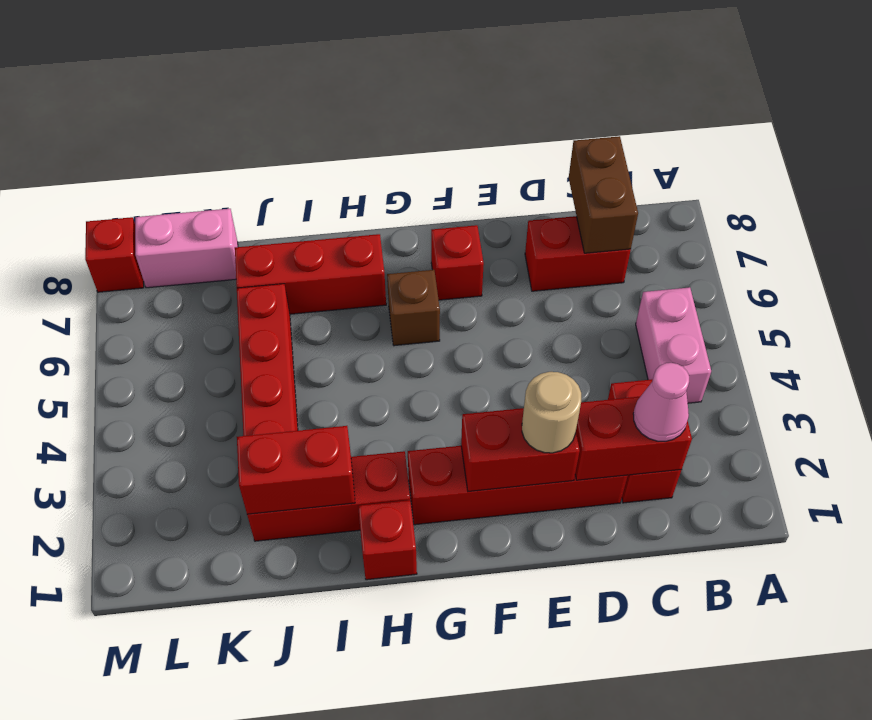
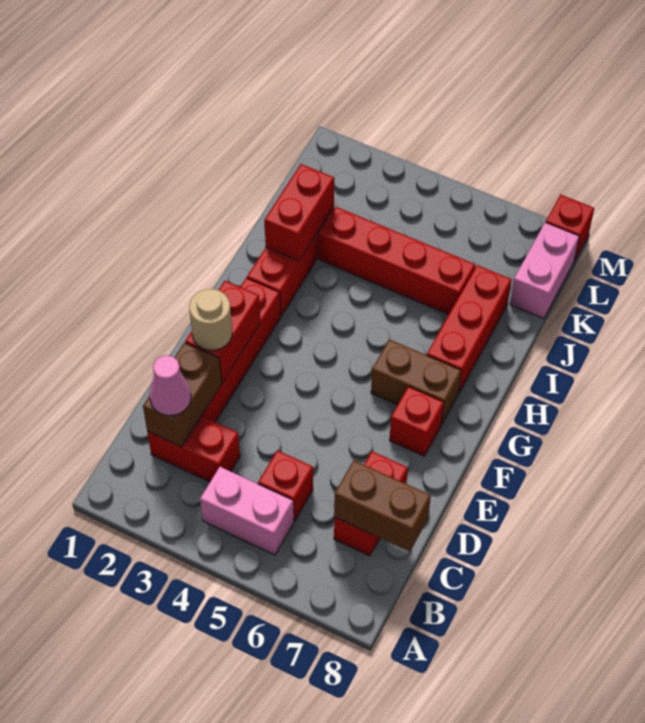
red brick C2:D2 level 2 -> brown brick C2:D2 level 2
brown brick G6 level 1 -> brown brick G6:G7 level 1
red brick H1 level 1 -> red brick C5 level 1

